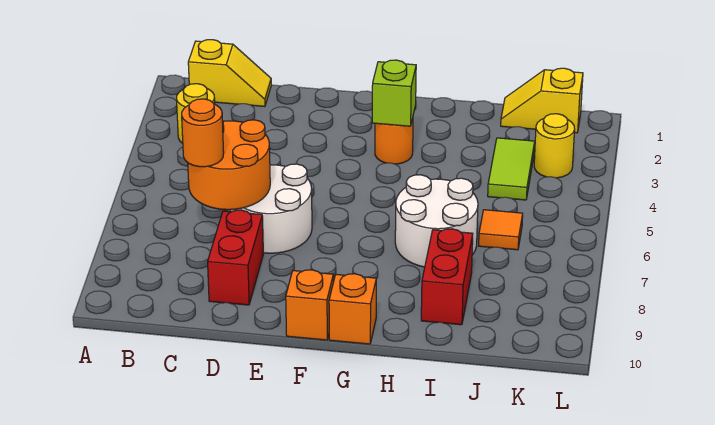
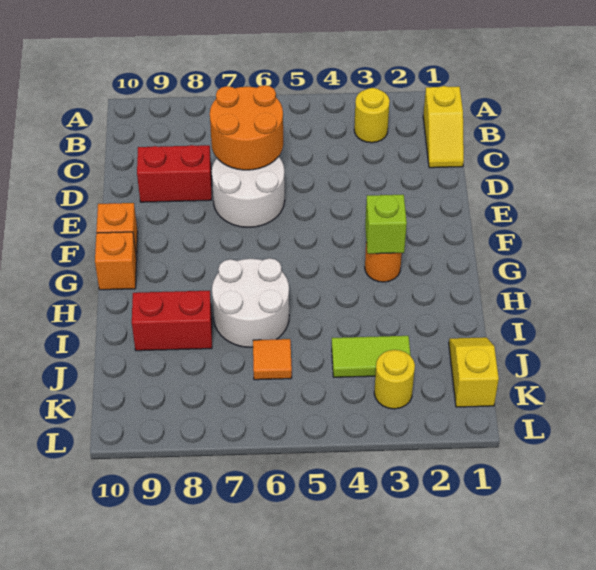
orange round brick C7 level 3 -> none

